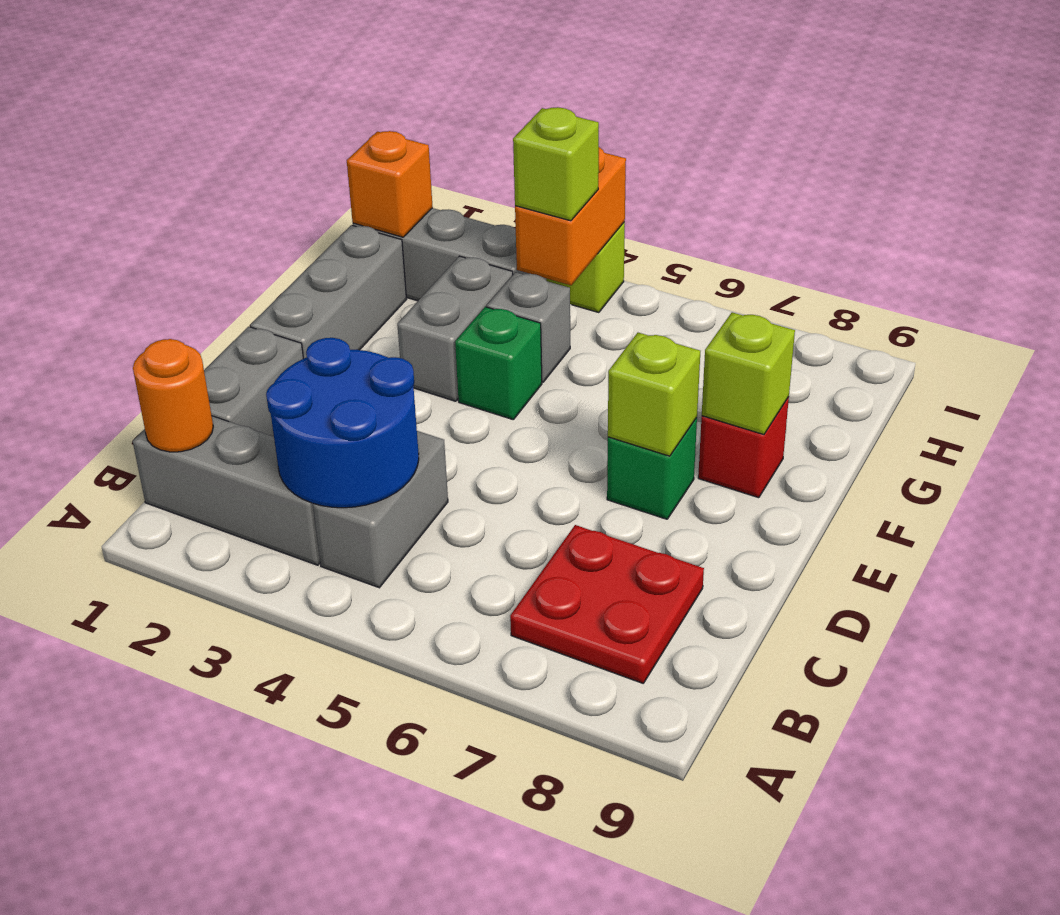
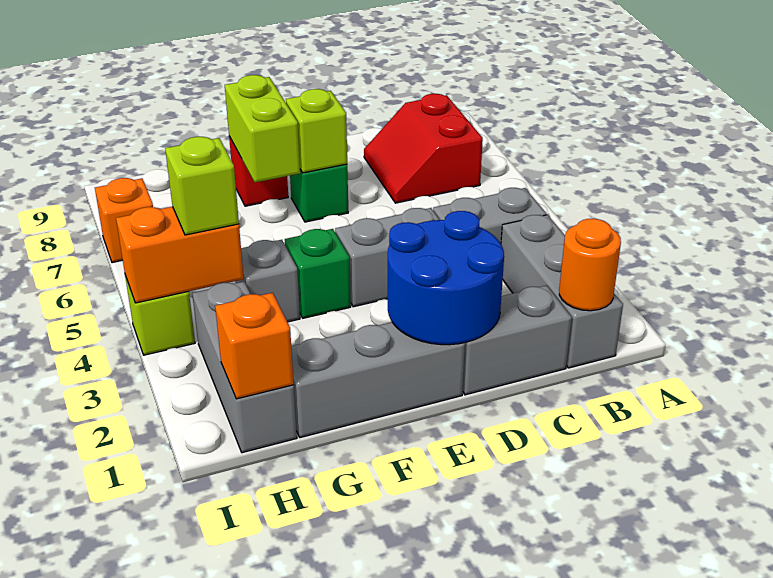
blue round brick B3:C4 level 2 -> blue round brick D1:E2 level 2
red plate B7:C8 level 1 -> red slope B7:C8 level 1 top B
grey brick F3:G3 level 1 -> grey brick D4:E4 level 1
lime brick F8 level 2 -> lime brick F7:F8 level 2
none -> orange brick I7 level 1

